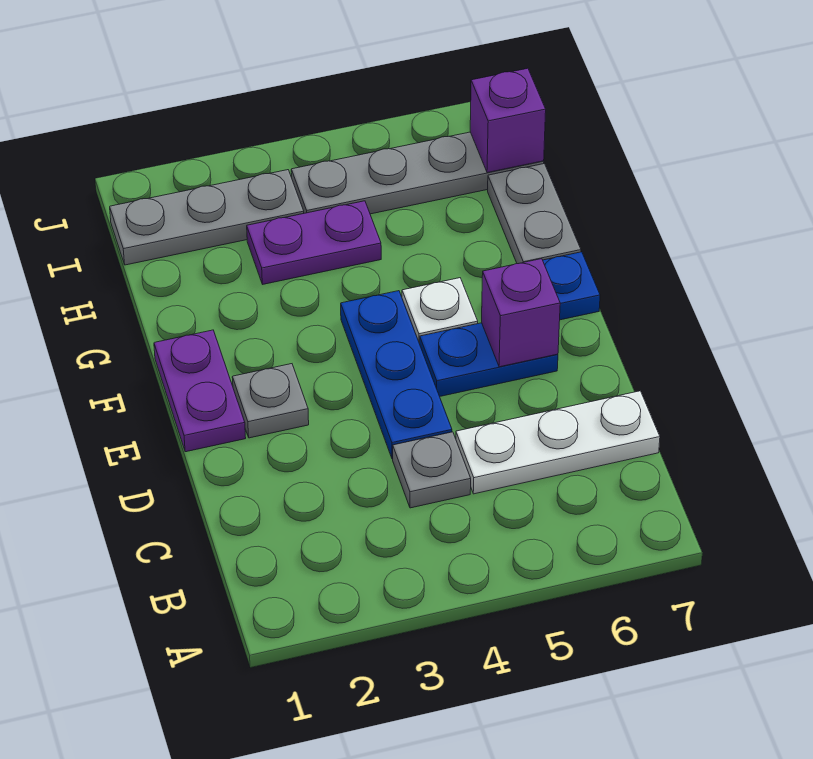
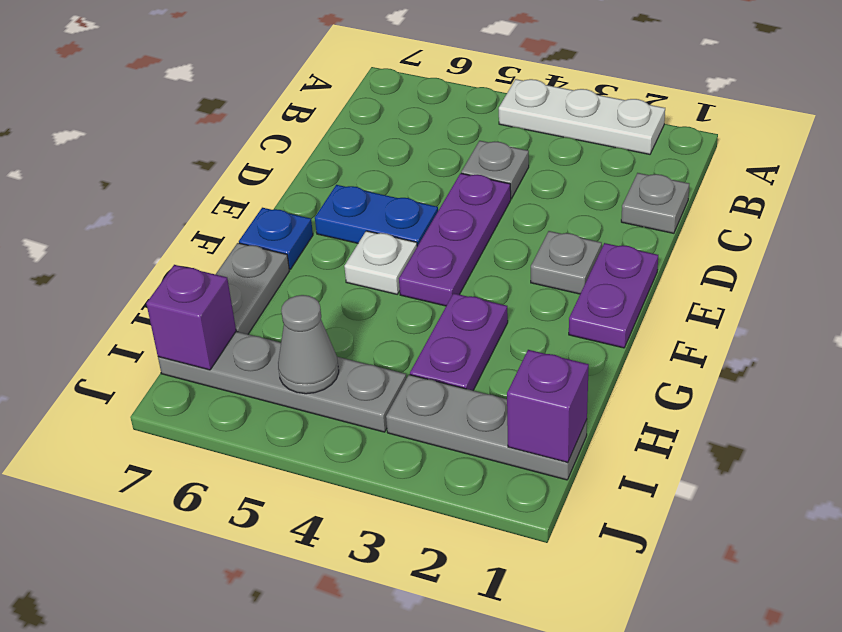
none -> grey plate C1 level 1
white plate C5:C7 level 1 -> white plate A2:A4 level 1
blue plate D4:F4 level 1 -> purple plate D4:F4 level 1
purple brick E6 level 2 -> purple brick I1 level 2
purple plate H3:H4 level 1 -> purple plate G3:H3 level 1
none -> grey cone I5 level 2

